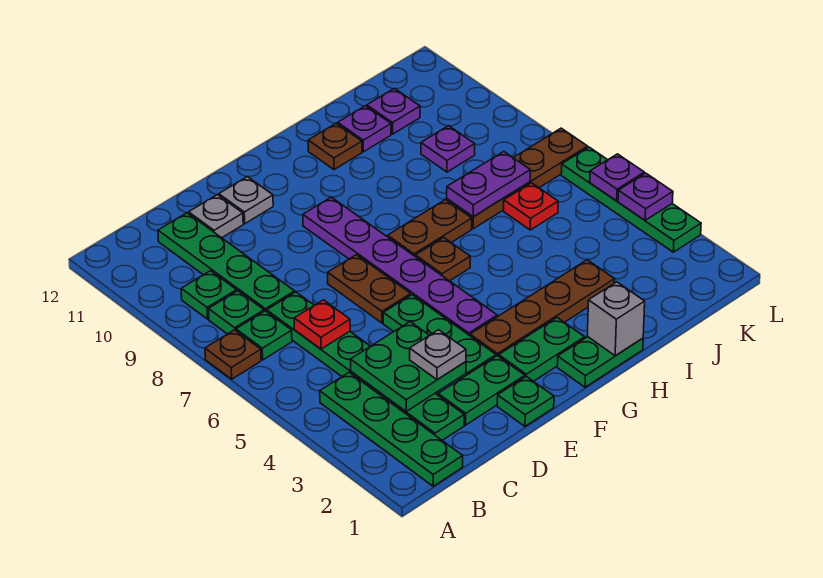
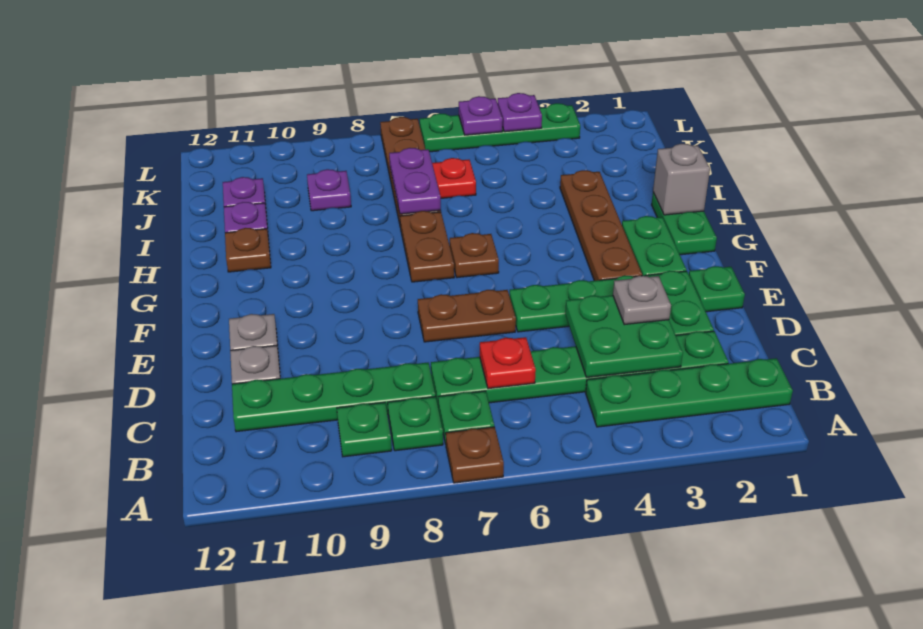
purple plate F4:F9 level 1 -> none

